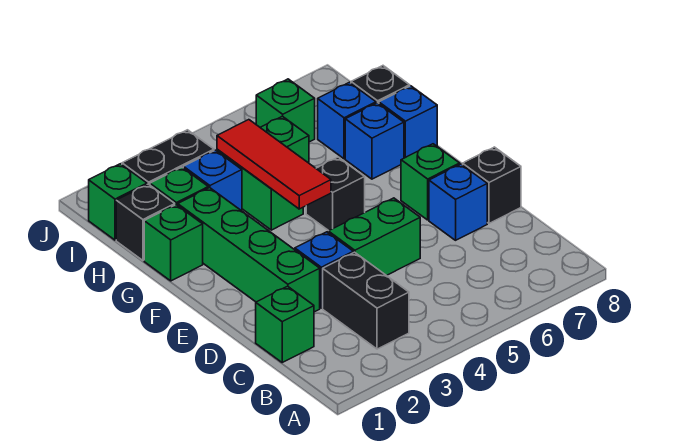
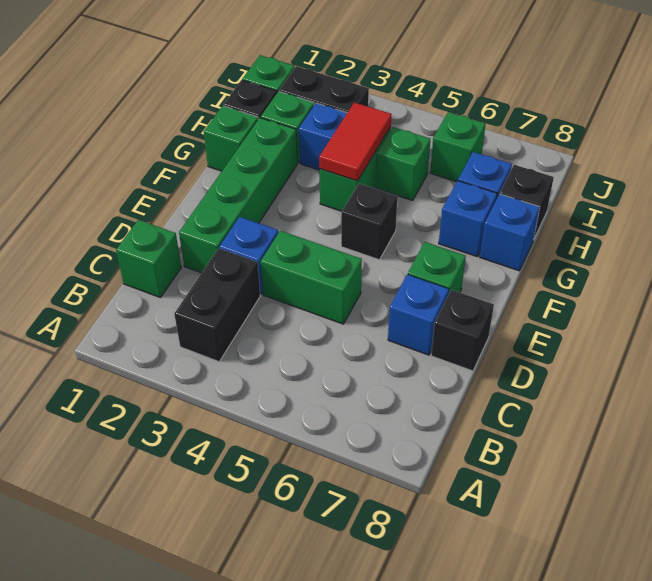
red tile F4:H4 level 2 -> red tile G4:H4 level 2

